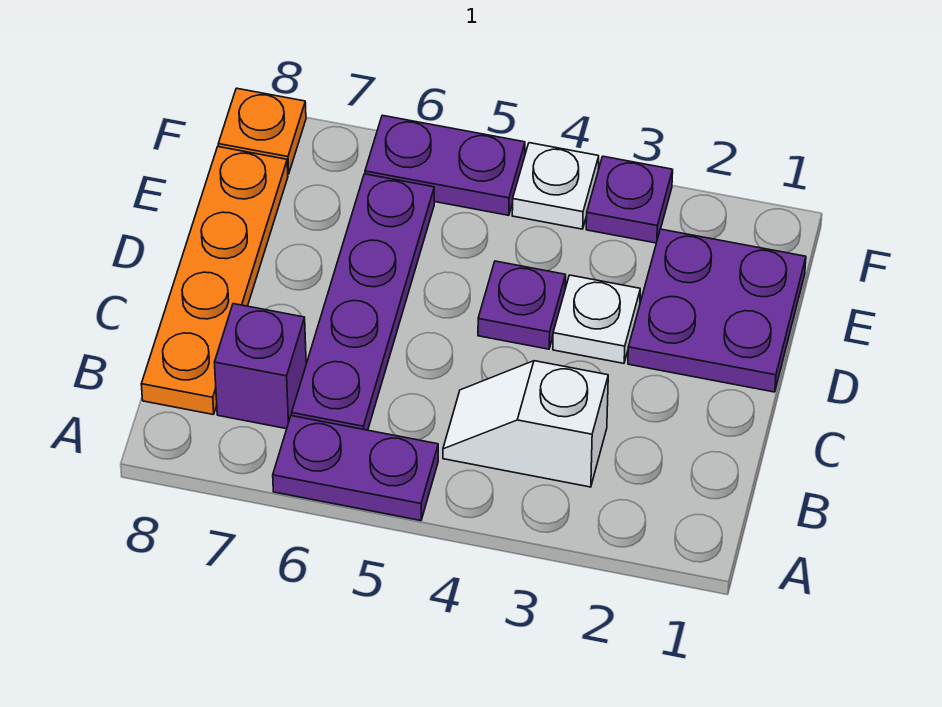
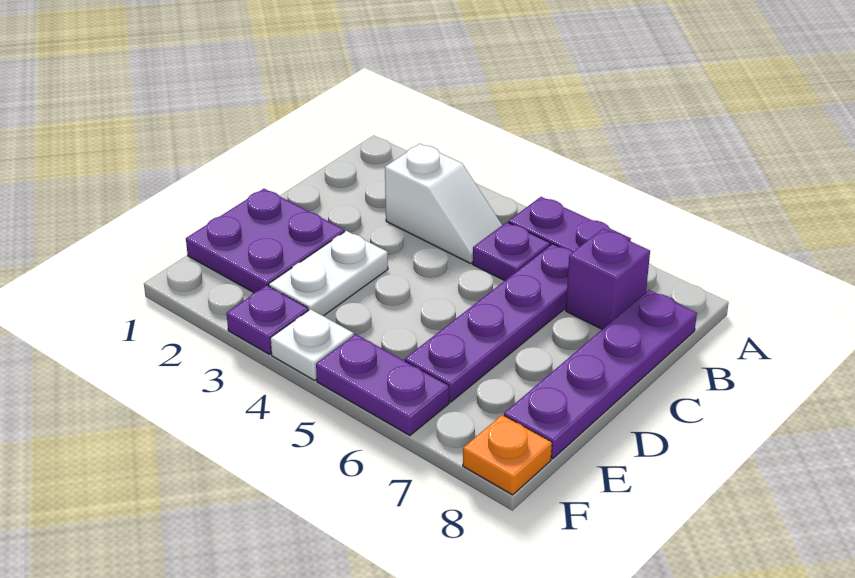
orange plate B8:E8 level 1 -> purple plate B8:E8 level 1
white plate D3 level 1 -> white plate D3:E3 level 1
purple plate D4 level 1 -> purple plate B5 level 1

